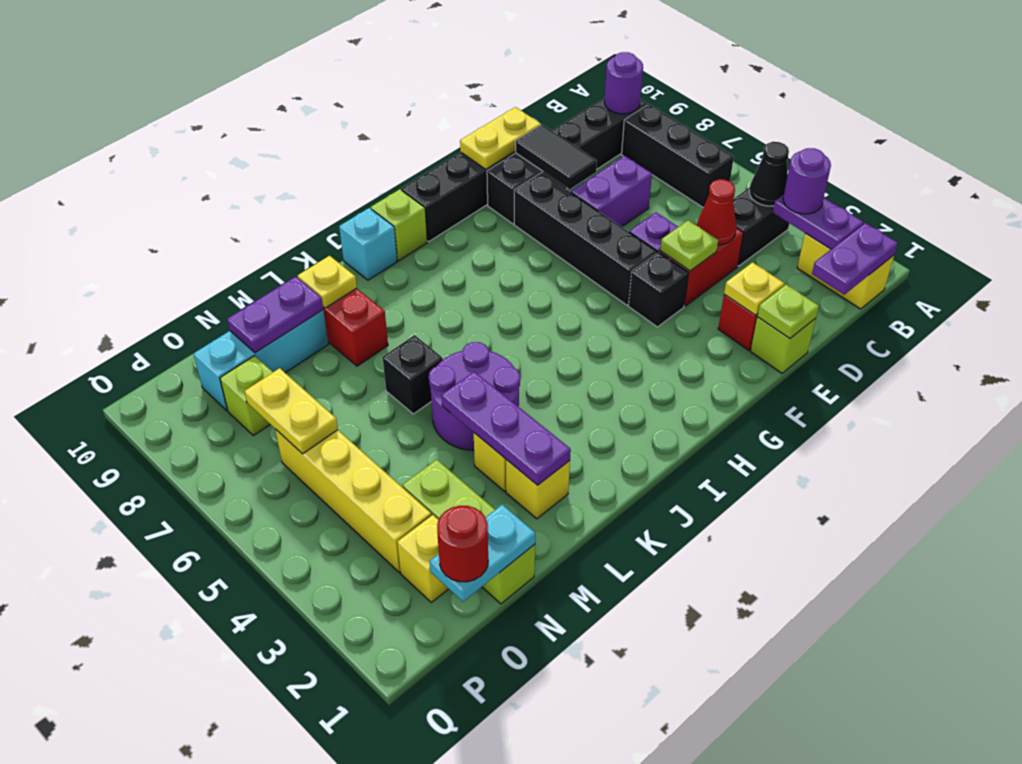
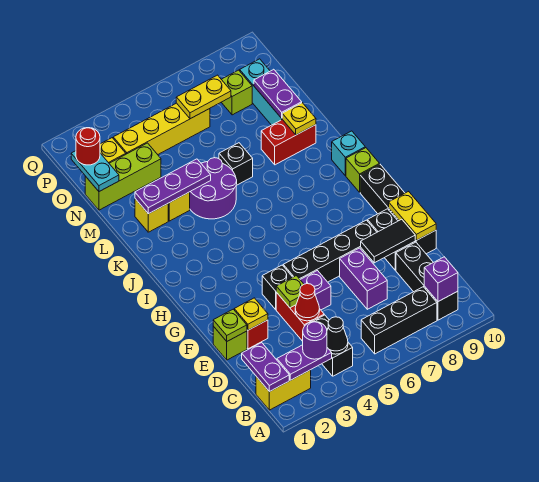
purple round brick B9 level 2 -> purple brick B9 level 2

